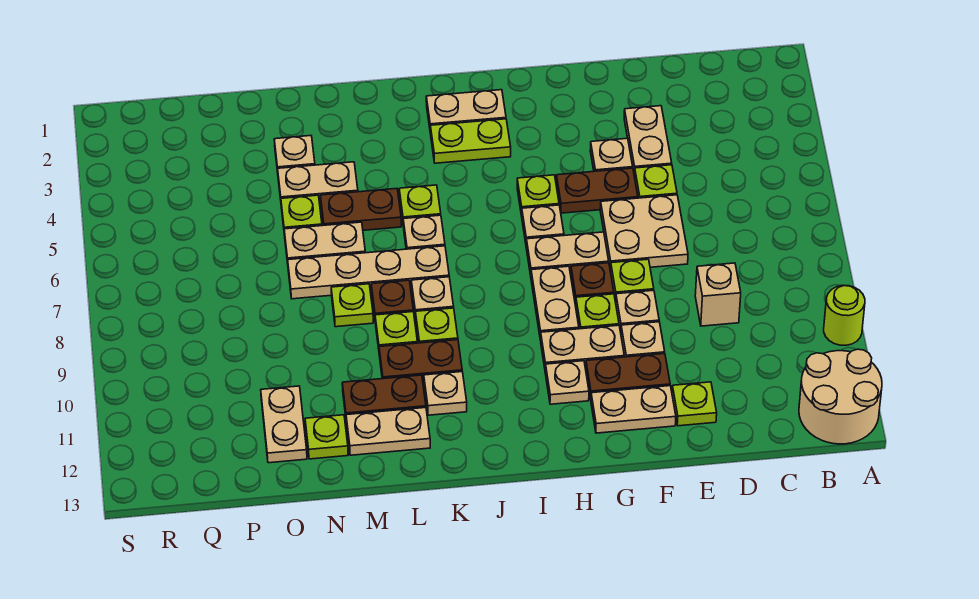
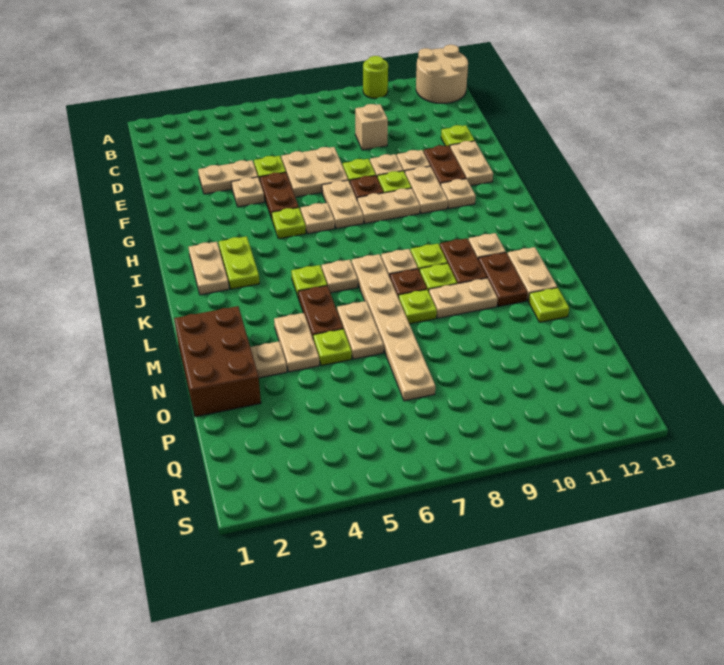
tan plate K7:N7 level 1 -> tan plate K7:P7 level 1
none -> brown brick M1:O2 level 1
tan plate O11:O12 level 1 -> tan plate M9:M10 level 1

